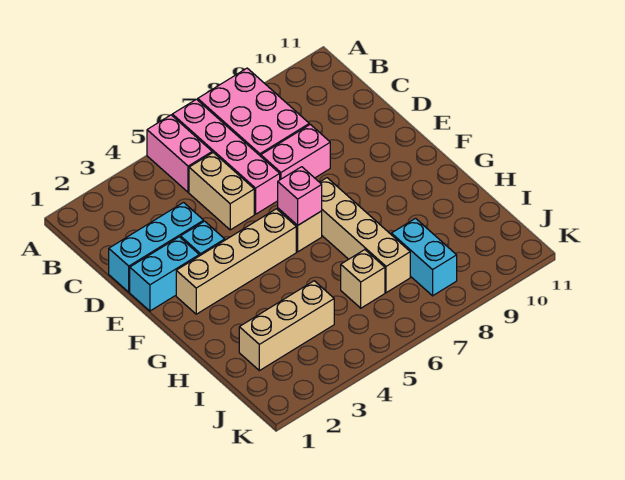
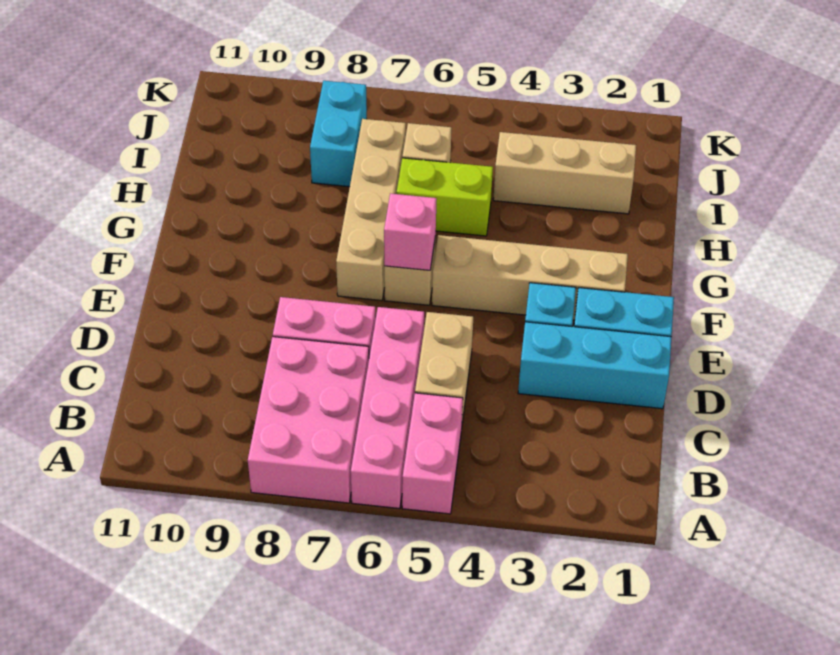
none -> lime brick H5:H6 level 1

